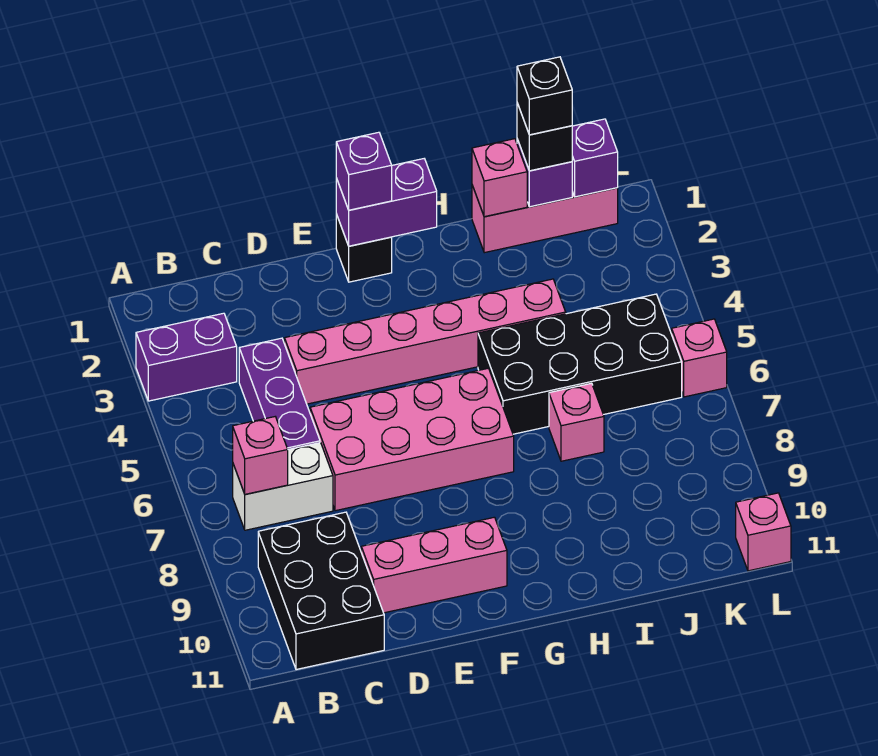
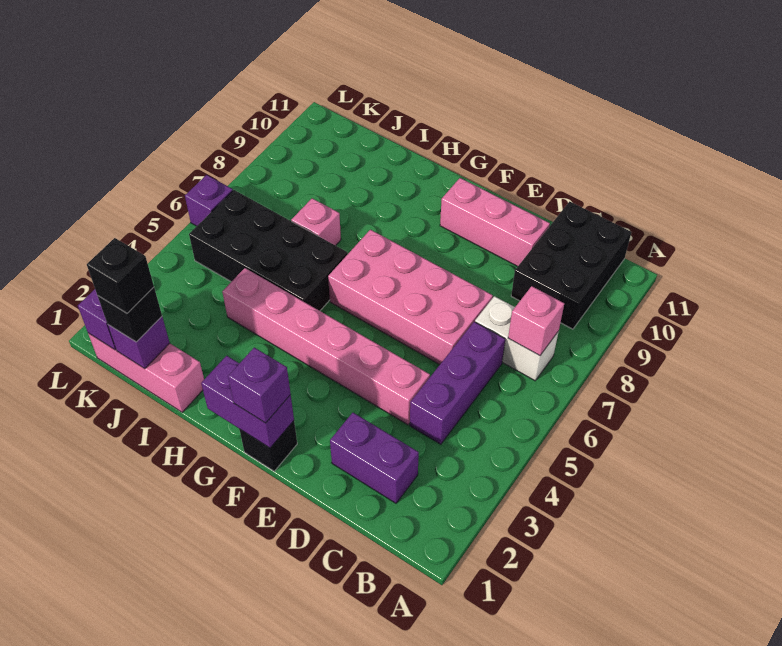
purple brick A3:B3 level 1 -> purple brick C2:D2 level 1
pink brick I1 level 2 -> none
pink brick L6 level 1 -> purple brick L6 level 1
pink brick L11 level 1 -> none

